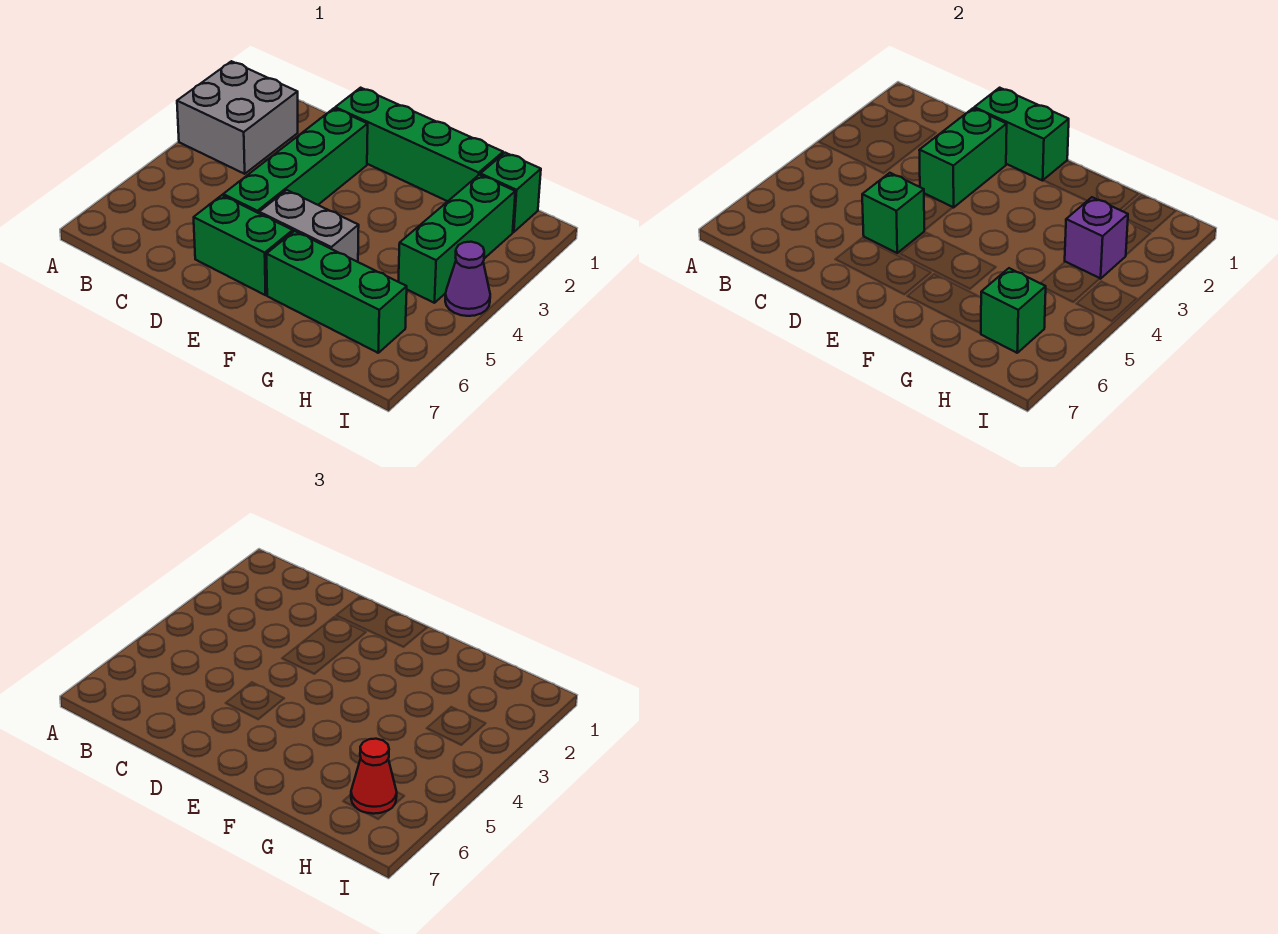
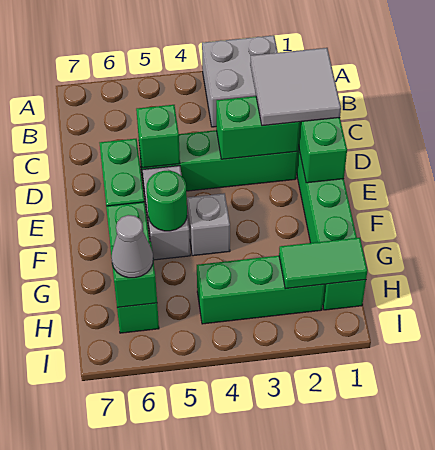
none -> grey tile C1:D2 level 3
none -> grey brick F4 level 1
none -> green round brick F5 level 2
none -> green tile H1:H2 level 2
purple brick H3 level 2 -> none
red cone H6 level 3 -> grey cone H6 level 3
purple cone I4 level 1 -> none

